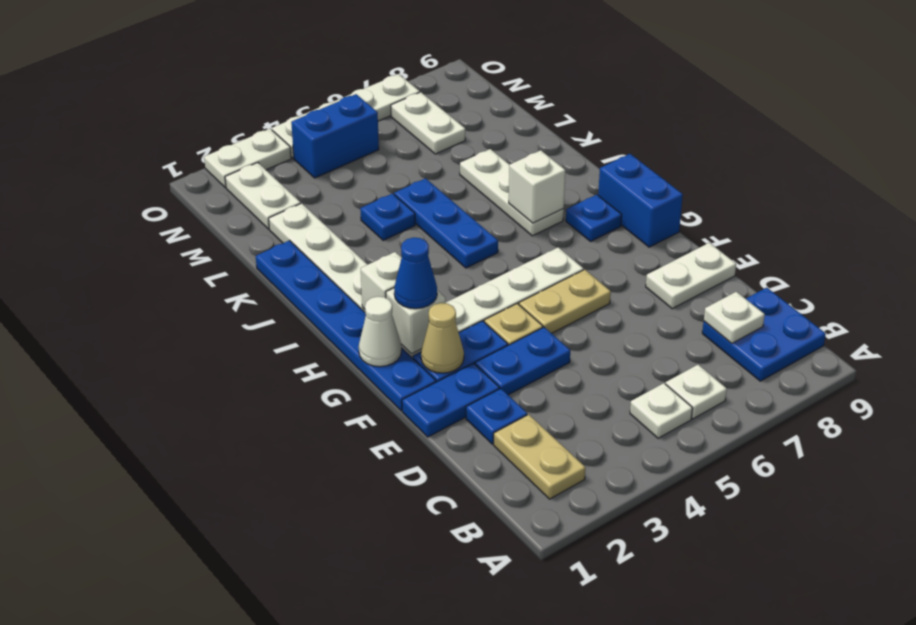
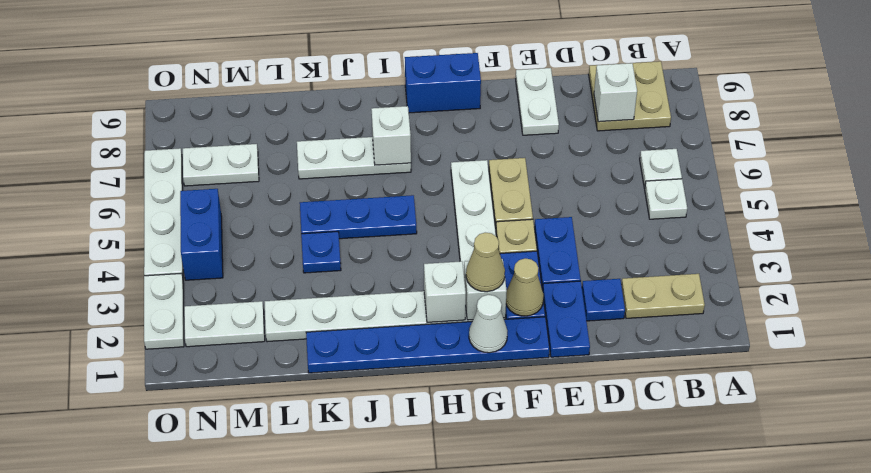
blue plate B8:C9 level 1 -> tan plate B8:C9 level 1
white plate C8 level 2 -> white brick C8 level 2
blue cone G2 level 3 -> tan cone G2 level 3
blue plate H8 level 1 -> none

